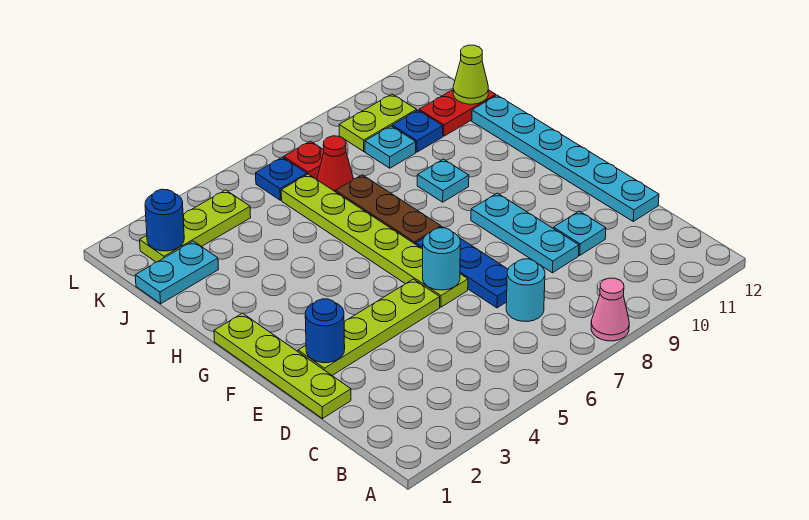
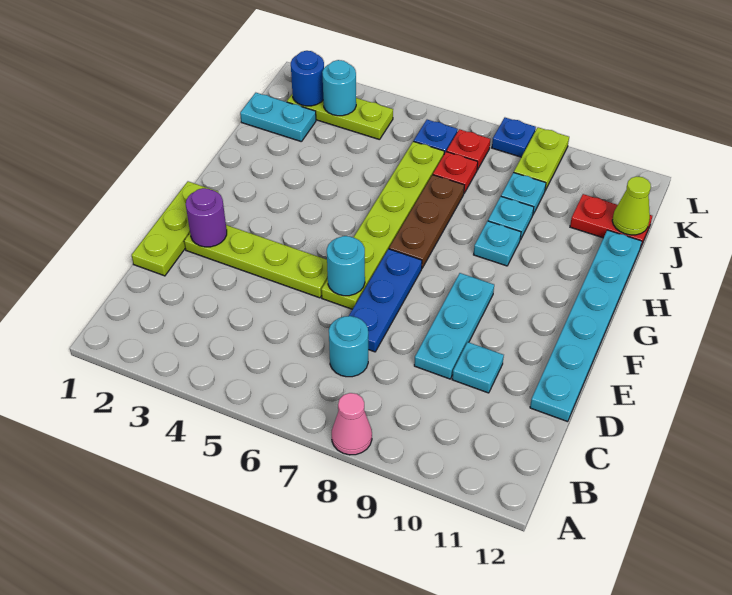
lime plate D1:G1 level 1 -> lime plate D1:F1 level 1
blue round brick E2 level 2 -> purple round brick E2 level 2
none -> cyan plate I9 level 1
red cone J7 level 1 -> red plate J7 level 1
blue plate J10 level 1 -> blue plate L8 level 1
none -> cyan round brick K3 level 2
lime plate K9:K10 level 1 -> lime plate K9:L9 level 1

